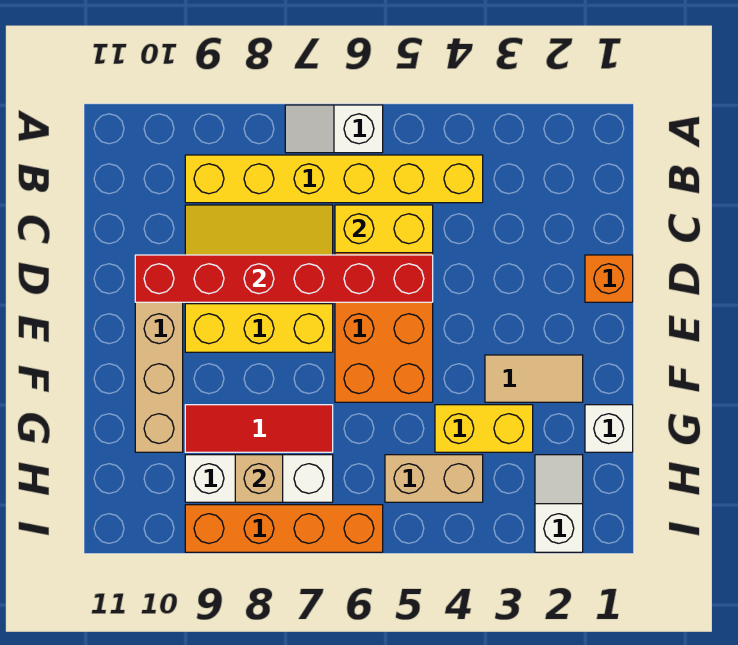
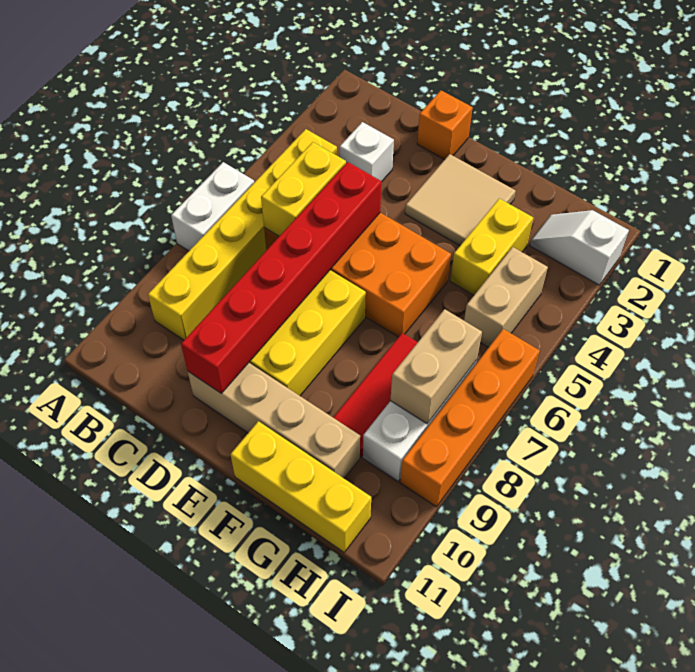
white slope A6:A7 level 1 top 6 -> white brick A6:A7 level 1
tan tile F2:F3 level 1 -> tan tile E2:F3 level 1
none -> yellow brick F11:H11 level 1
white brick G1 level 1 -> white brick C3 level 1
tan brick H8 level 2 -> tan brick H7:H8 level 2

